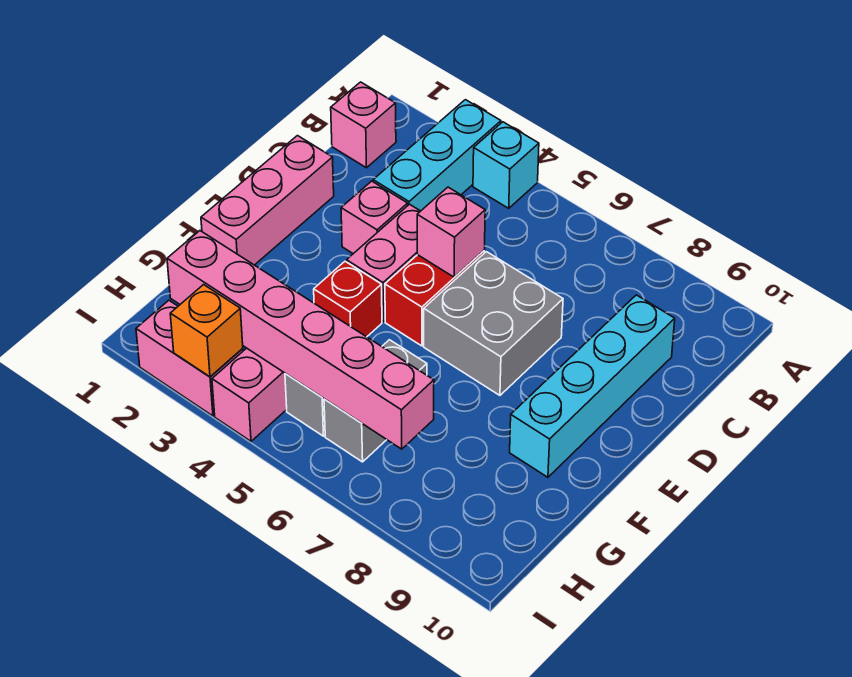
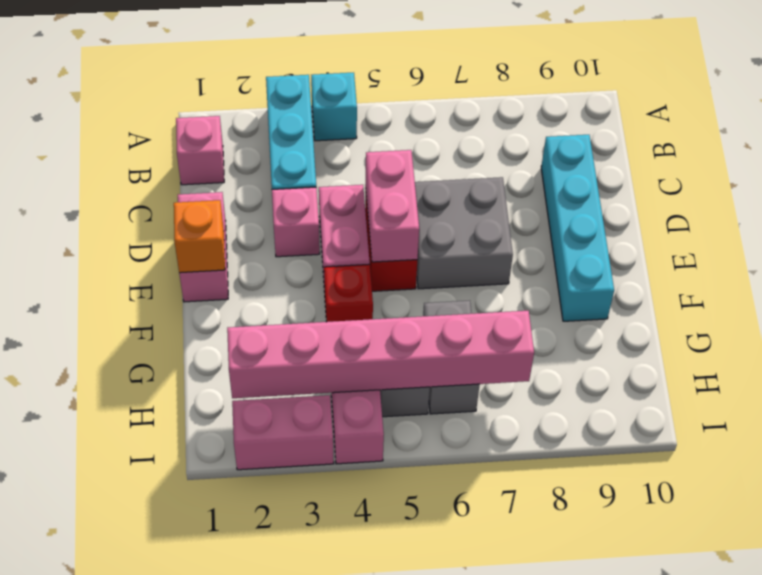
pink brick D1:F1 level 1 -> pink brick D1:E1 level 1
pink brick D5 level 2 -> pink brick D5:E5 level 2
orange brick I3 level 2 -> orange brick E1 level 2

